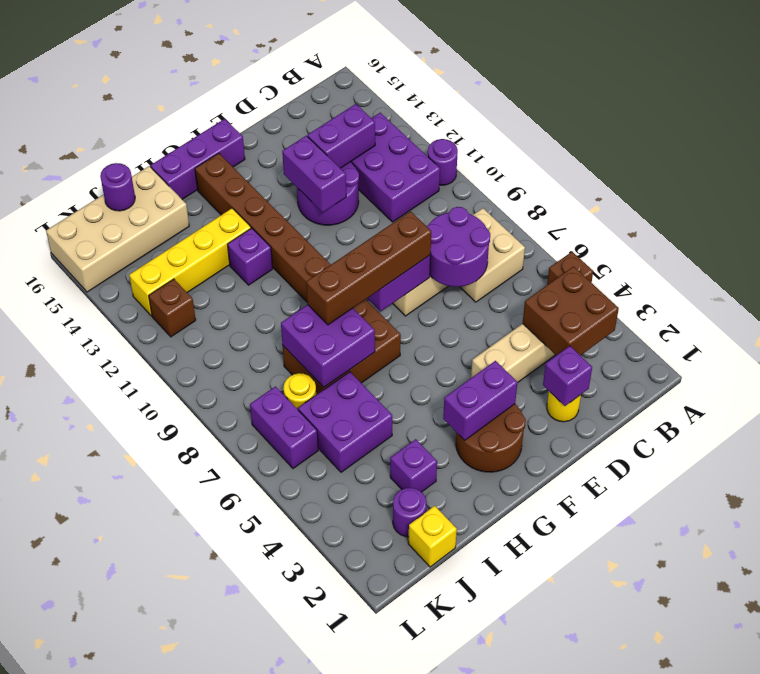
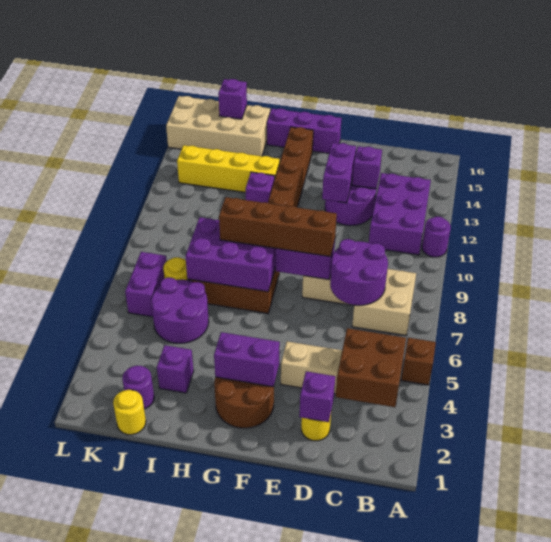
purple brick C13:D13 level 2 -> purple brick D13 level 2
purple brick H7:I8 level 2 -> purple brick G7:I8 level 2
purple brick I5:J6 level 1 -> purple round brick I5:J6 level 1
yellow brick J1 level 1 -> yellow round brick J1 level 1
purple round brick J16 level 2 -> purple brick J16 level 2
brown brick K12 level 1 -> none

